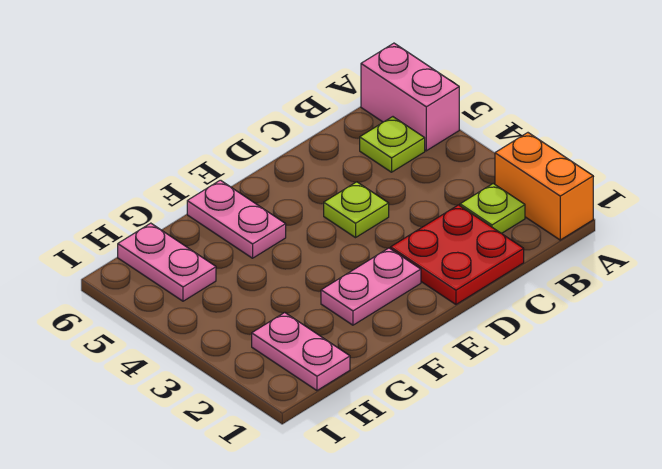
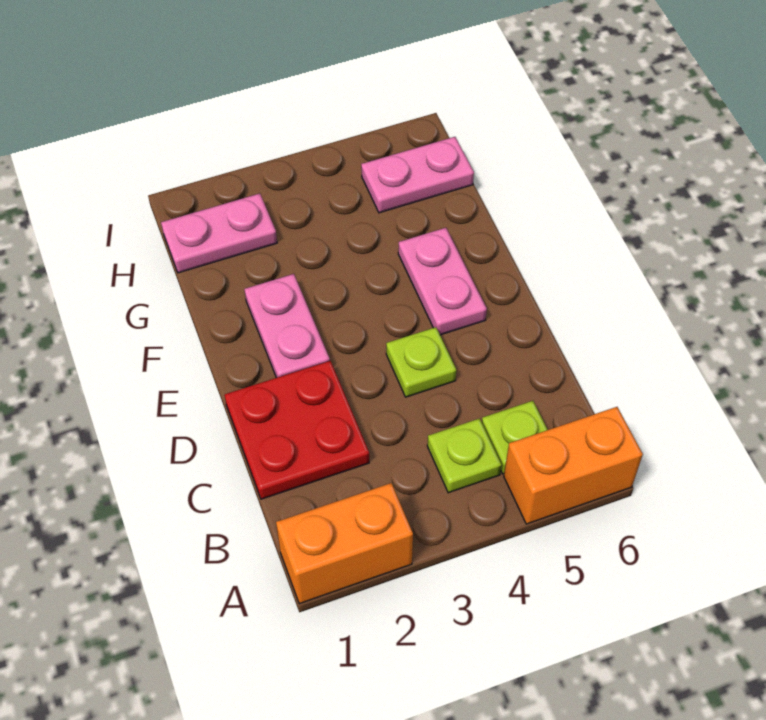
pink brick A5:A6 level 1 -> orange brick A5:A6 level 1
lime plate B2 level 1 -> lime plate B4 level 1
pink plate F5:F6 level 1 -> pink plate E5:F5 level 1

